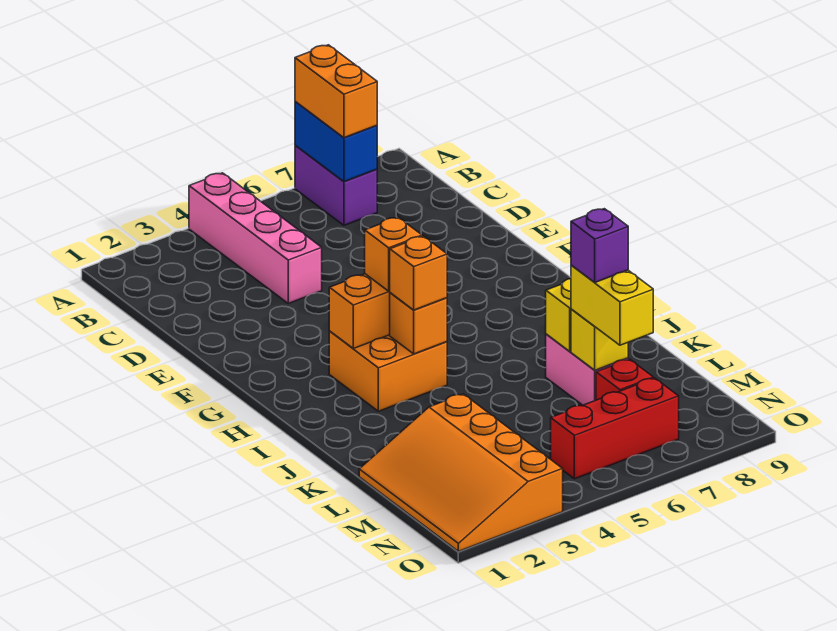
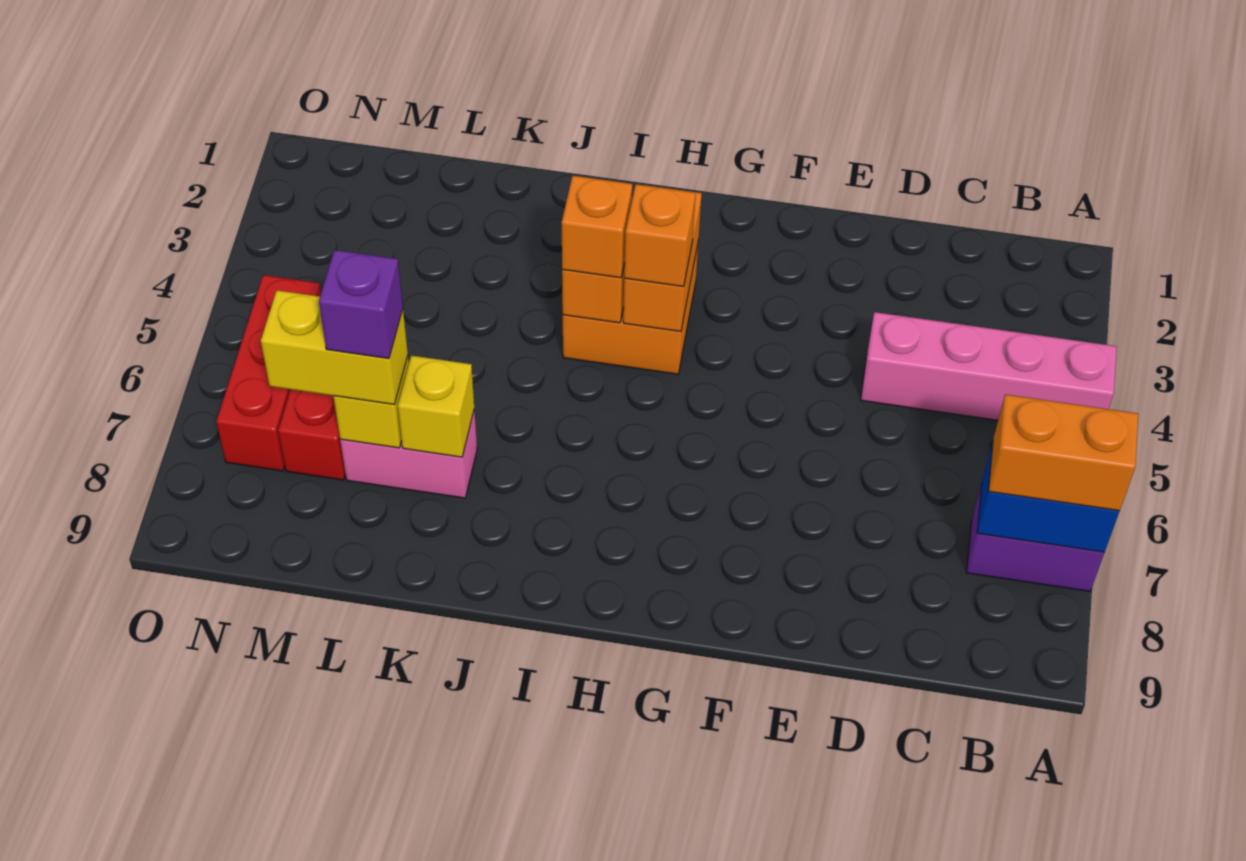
orange slope L1:O3 level 1 top 3 -> none

